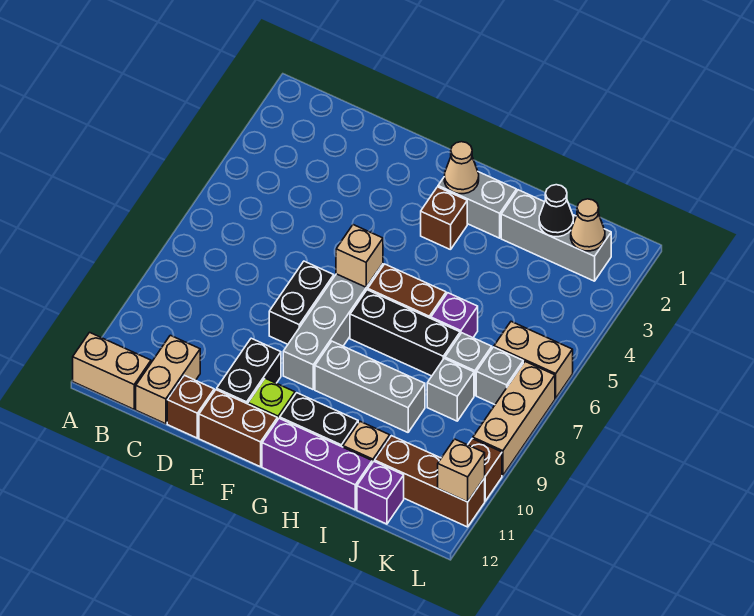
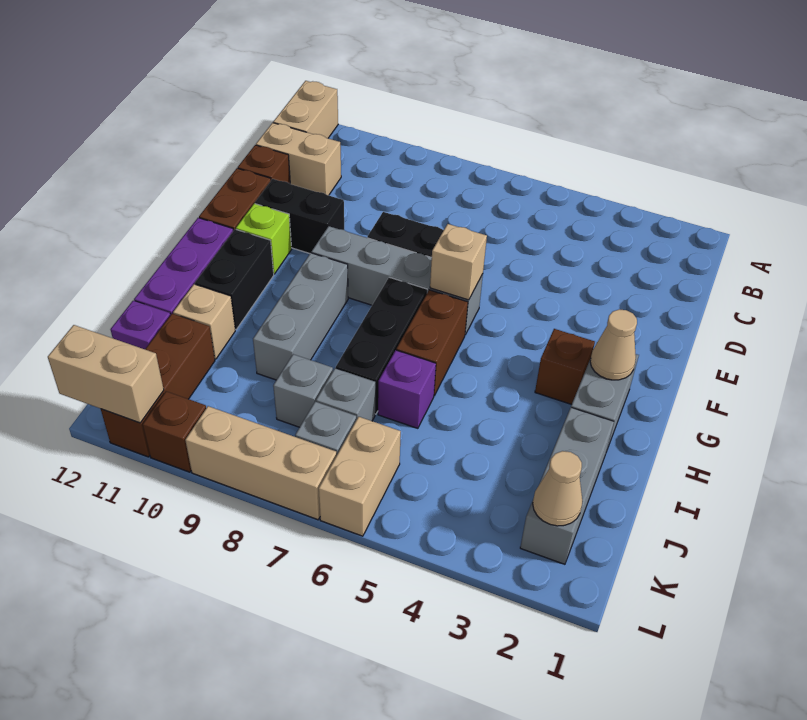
black cone J2 level 2 -> none
tan brick L11 level 2 -> tan brick L11:L12 level 2

